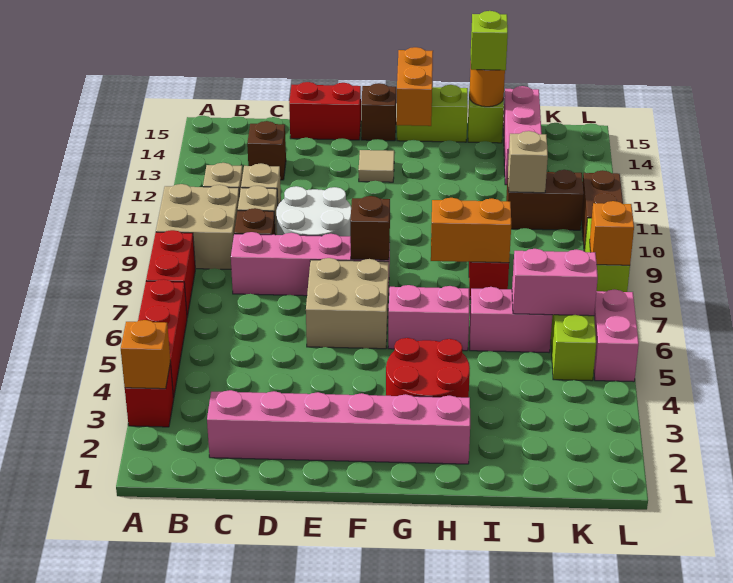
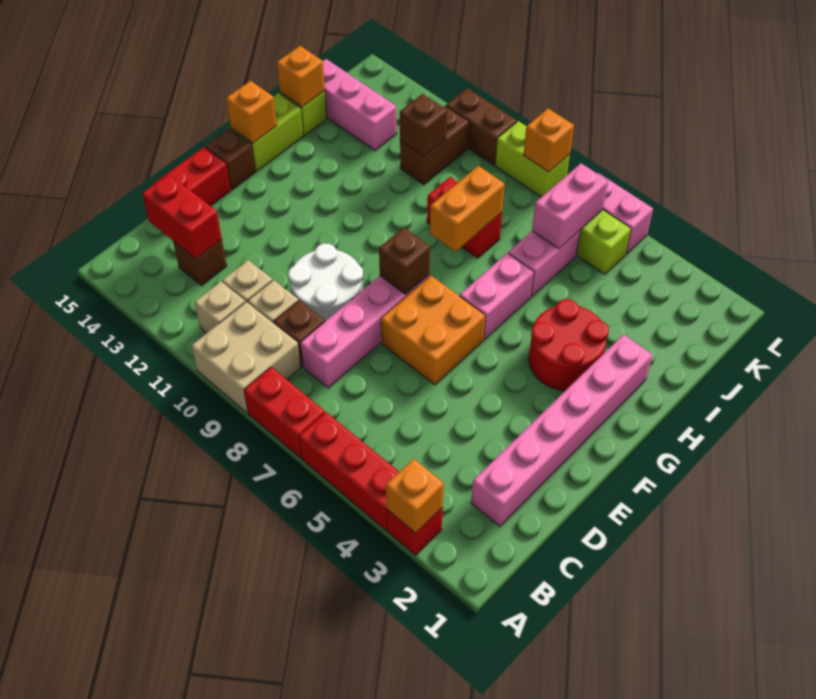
none -> red brick C13:C14 level 2
tan brick E6:F7 level 1 -> orange brick E6:F7 level 1
tan tile F13 level 1 -> none
orange brick G14:G15 level 2 -> orange brick G15 level 2
orange round brick I15 level 2 -> orange brick I15 level 2
lime brick I15 level 3 -> none
tan brick J11 level 2 -> brown brick J11 level 2

